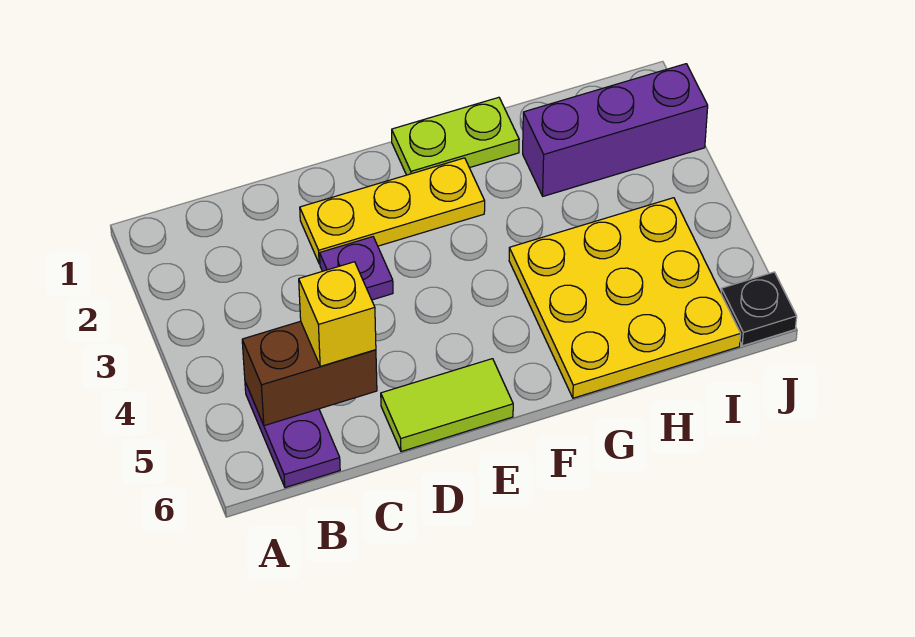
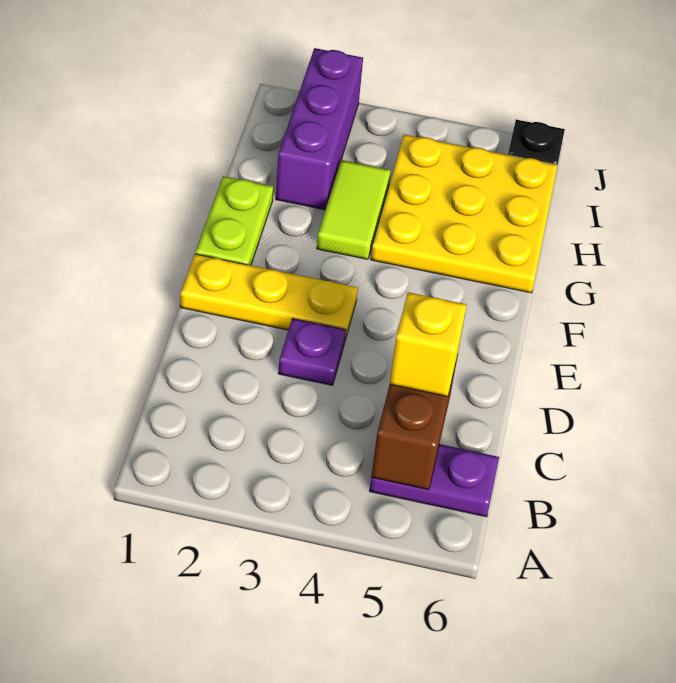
yellow plate D2:F2 level 1 -> yellow plate E1:E3 level 1
lime tile D6:E6 level 1 -> lime tile G3:H3 level 1

